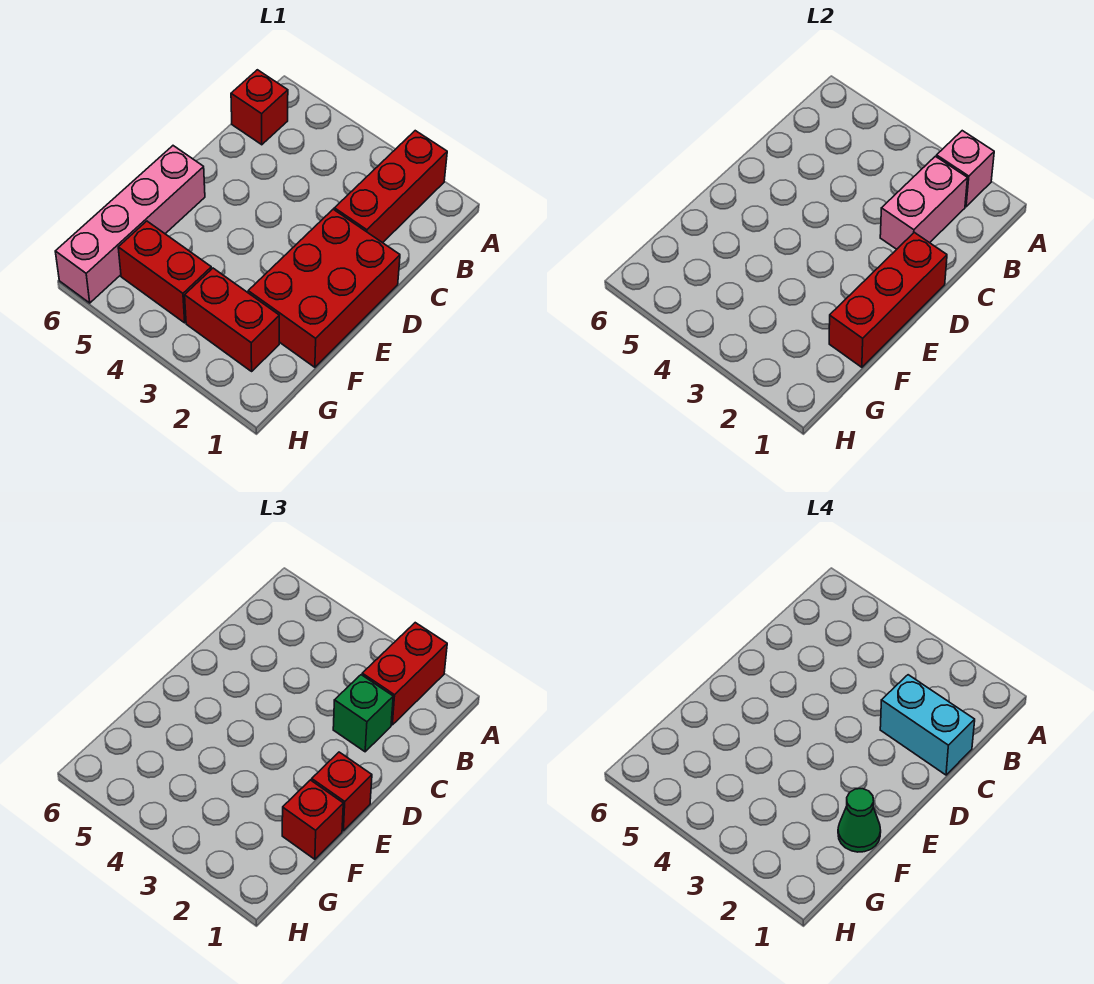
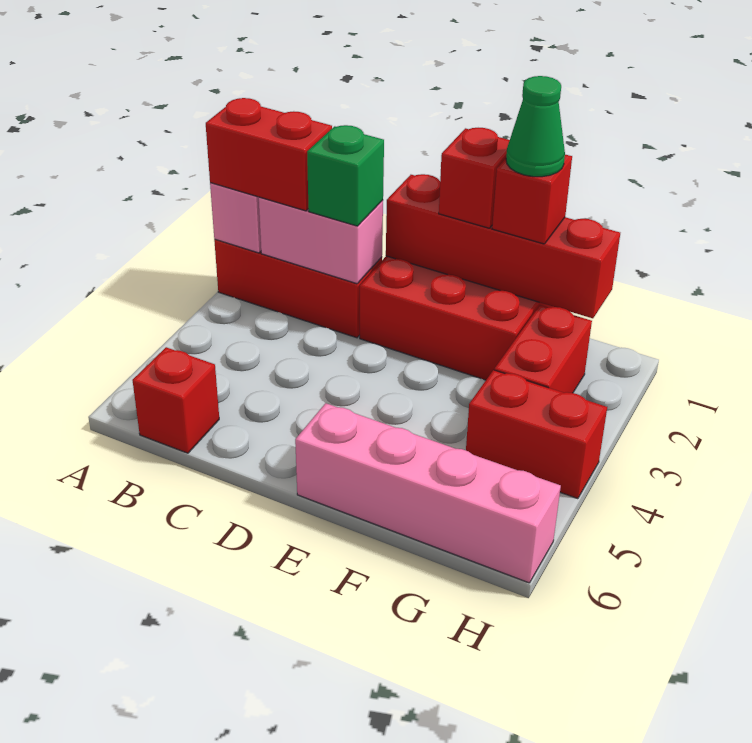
cyan brick C1:C2 level 4 -> none
red brick D1:F1 level 2 -> red brick D1:G1 level 2
red brick G4:G5 level 1 -> red brick G4:H4 level 1

